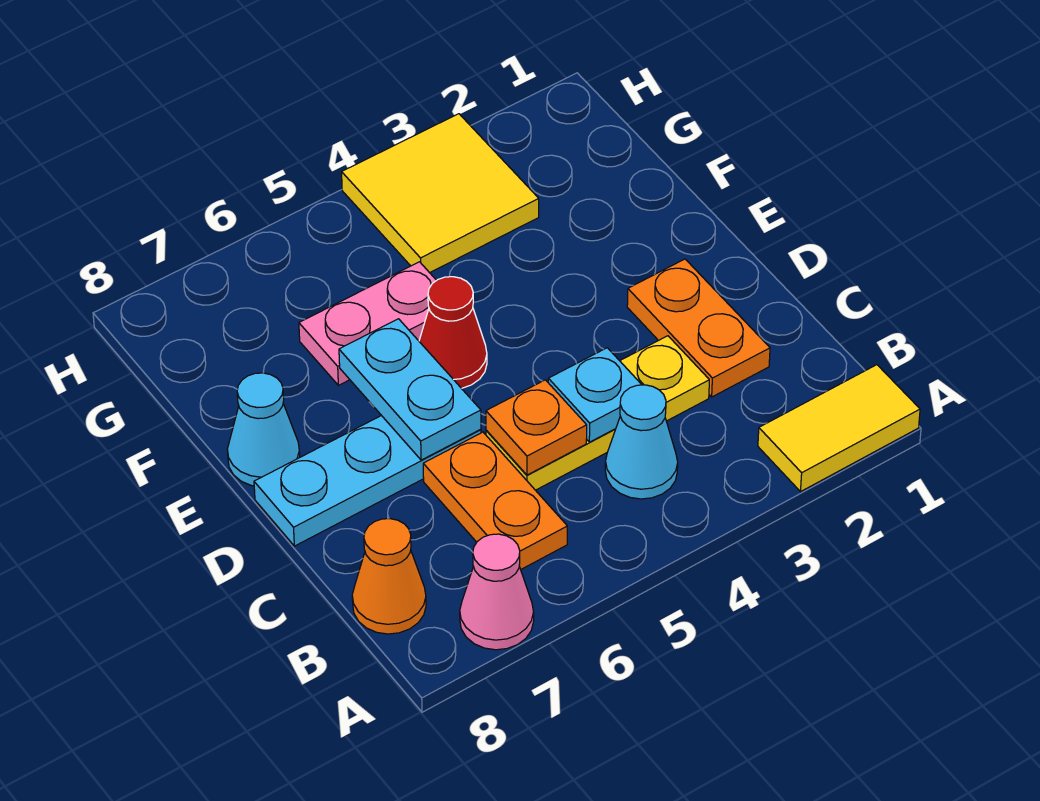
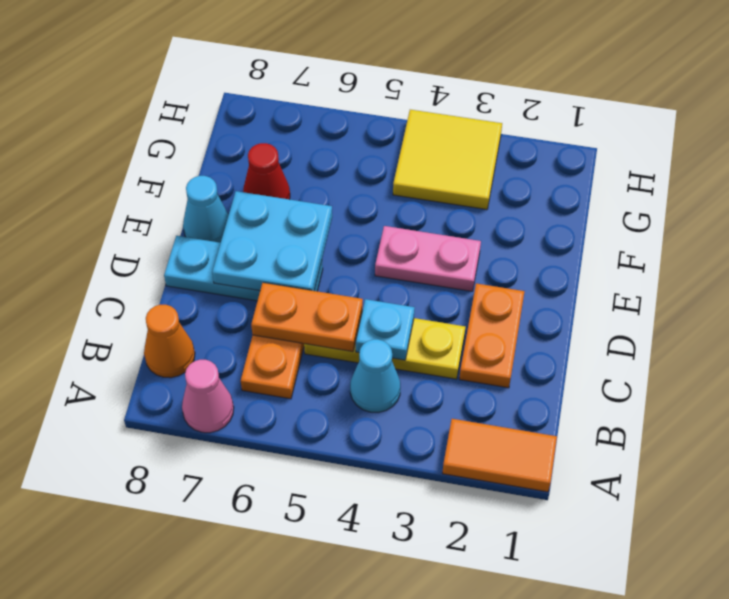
yellow tile A1:A2 level 1 -> orange tile A1:A2 level 1
orange plate C5 level 2 -> orange plate C5:C6 level 2
cyan plate D6:E6 level 2 -> cyan plate D6:E7 level 2
red cone E5 level 1 -> red cone F7 level 1
pink plate F5:F6 level 1 -> pink plate E3:E4 level 1

